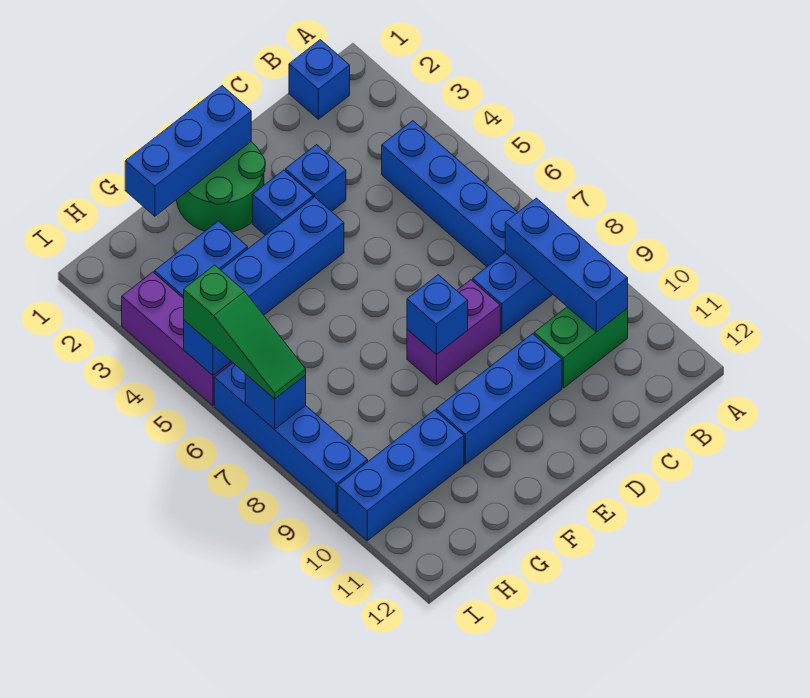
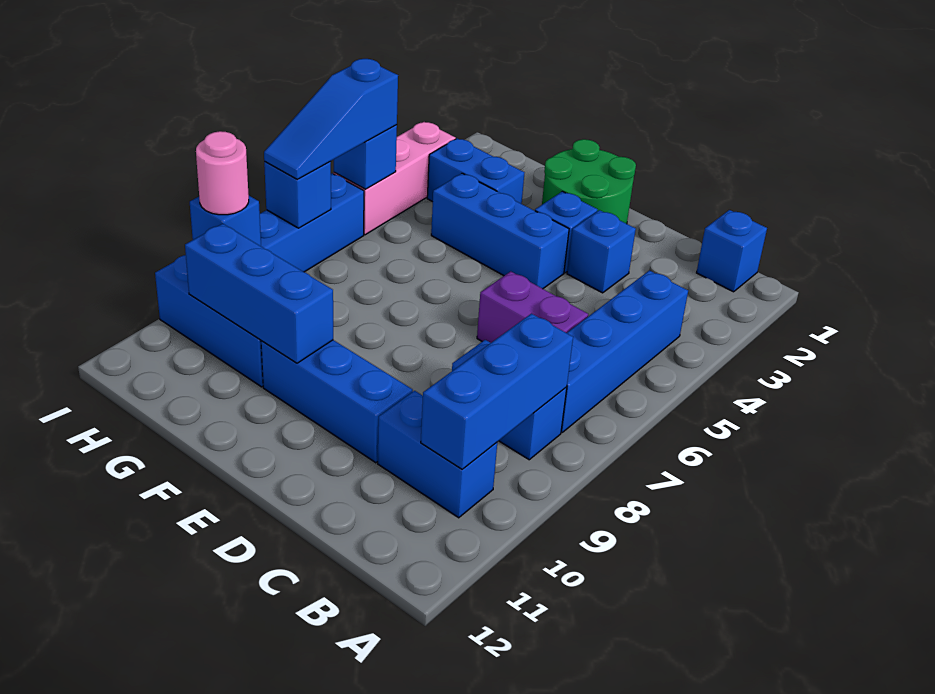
green brick B10:C10 level 1 -> blue brick B10:C10 level 1
purple brick D8:E8 level 1 -> purple brick C6:D6 level 1
blue brick E1:G1 level 2 -> blue brick F10:H10 level 2
blue brick E8 level 2 -> blue brick I9 level 2
purple brick I3:I5 level 1 -> pink brick I3:I5 level 1
green slope I5:I7 level 3 top 5 -> blue slope I5:I7 level 3 top 5
none -> pink round brick I9 level 3

